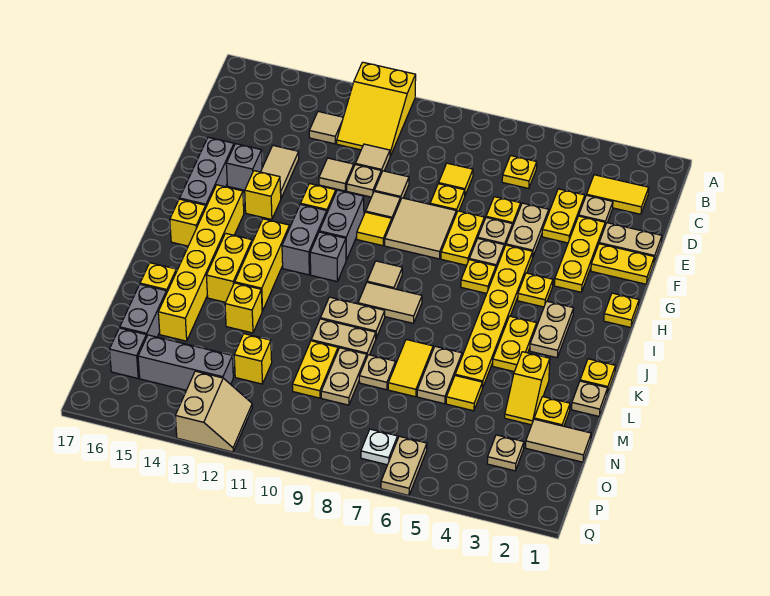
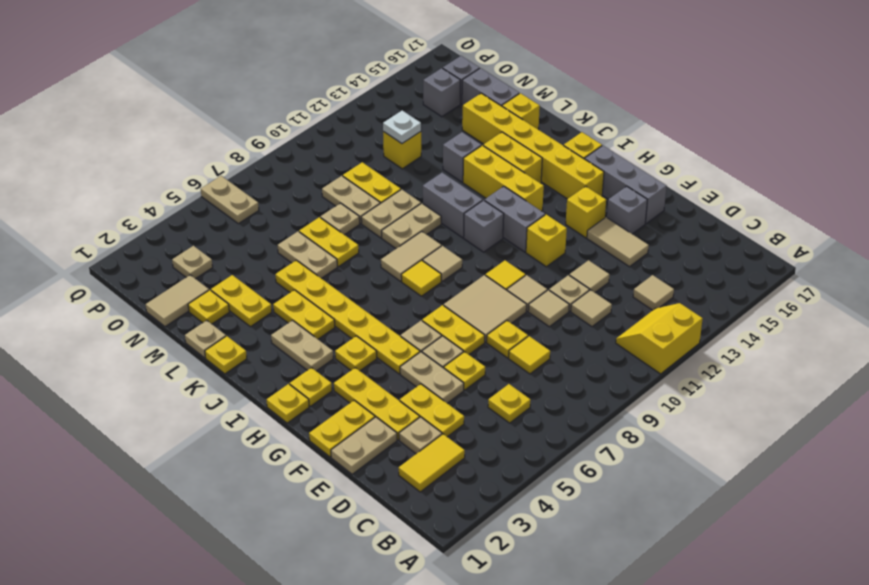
yellow slope A11:C12 level 1 top A -> yellow slope A11:B12 level 1 top A
grey brick G11:H11 level 1 -> grey brick J11:K11 level 1
yellow plate H6 level 1 -> yellow plate H2 level 1
yellow slope L3:M3 level 1 top L -> yellow plate L3:M3 level 1
yellow tile L7:M7 level 1 -> yellow plate L7:M7 level 1
yellow brick L13 level 1 -> grey brick L13 level 1
yellow tile M5 level 1 -> yellow tile I8 level 1
grey brick O13:O15 level 1 -> grey brick O15 level 1
white plate P7 level 1 -> white plate N12 level 2
tan slope P12:Q13 level 1 top 13 -> none

